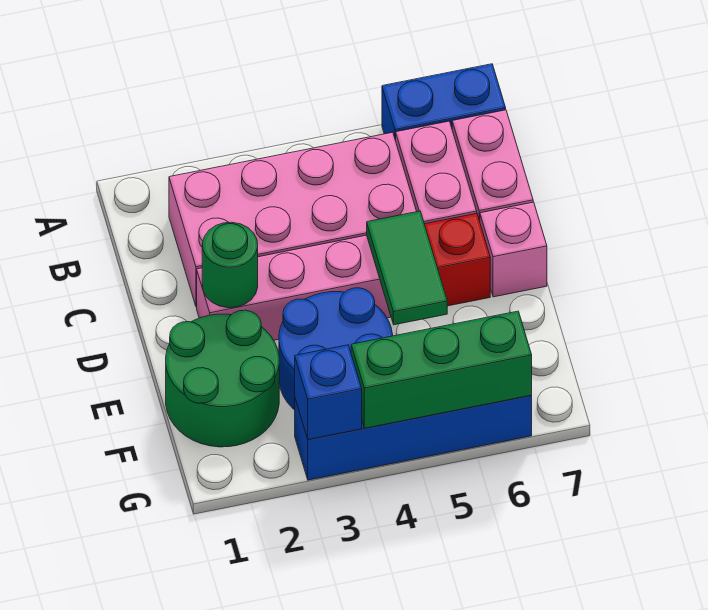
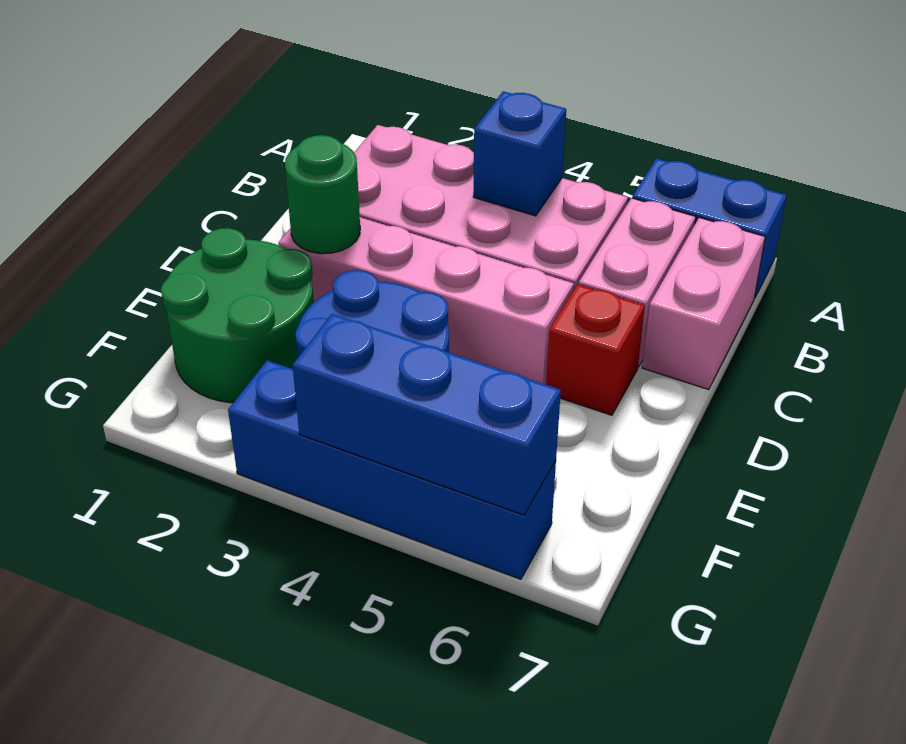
green tile D5:E5 level 2 -> none
pink brick D7 level 1 -> none
blue brick G3 level 2 -> blue brick B4 level 2
green brick G4:G6 level 2 -> blue brick G4:G6 level 2

